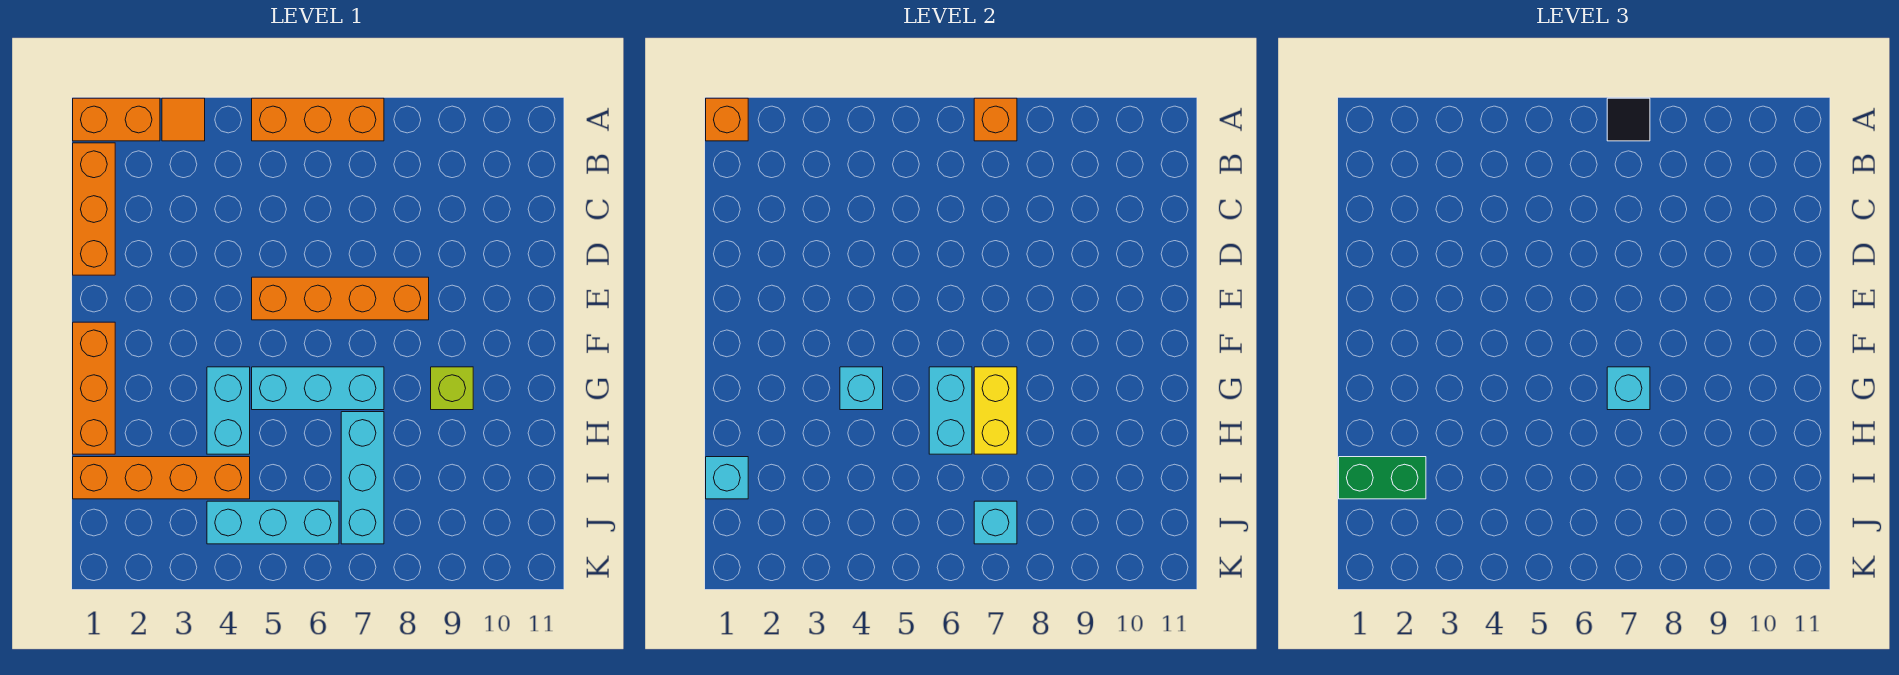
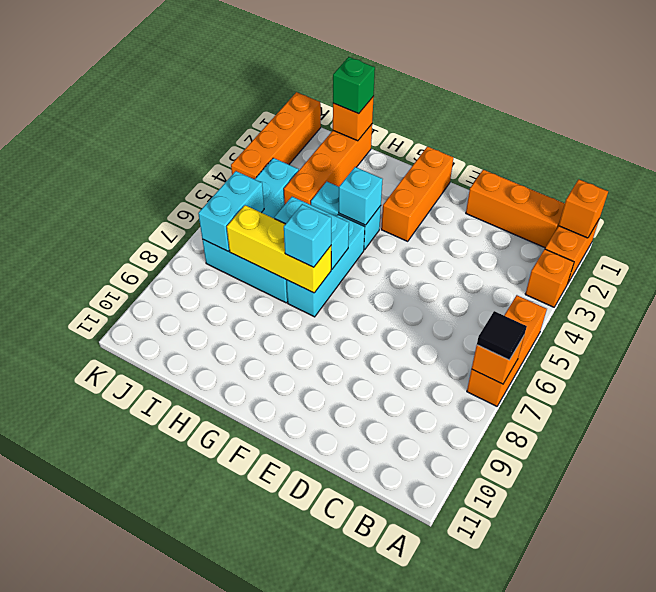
orange tile A3 level 1 -> orange brick A3 level 1
orange brick E5:E8 level 1 -> orange brick K1:K4 level 1
orange brick F1:H1 level 1 -> orange brick F1:F3 level 1
yellow brick G7:H7 level 2 -> yellow brick G7:I7 level 2
lime brick G9 level 1 -> none
cyan brick I1 level 2 -> orange brick I1 level 2
green brick I1:I2 level 3 -> green brick I1 level 3
cyan brick J7 level 2 -> cyan brick J6:J7 level 2

